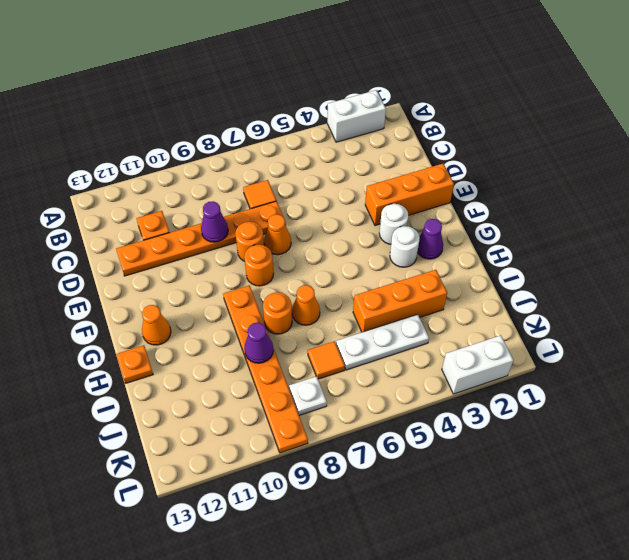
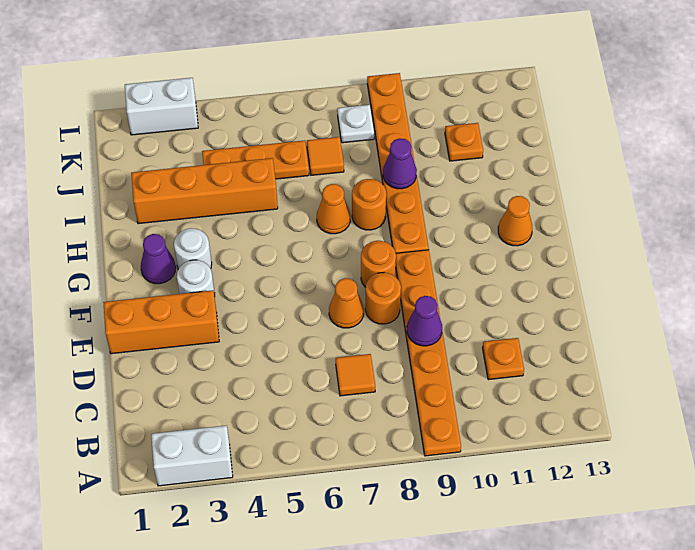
orange plate D7:D12 level 1 -> orange plate A9:F9 level 1
orange plate H13 level 1 -> orange plate J11 level 1
orange brick I3:I5 level 1 -> orange brick I2:I5 level 1
white plate J4:J6 level 1 -> orange plate J4:J6 level 1

